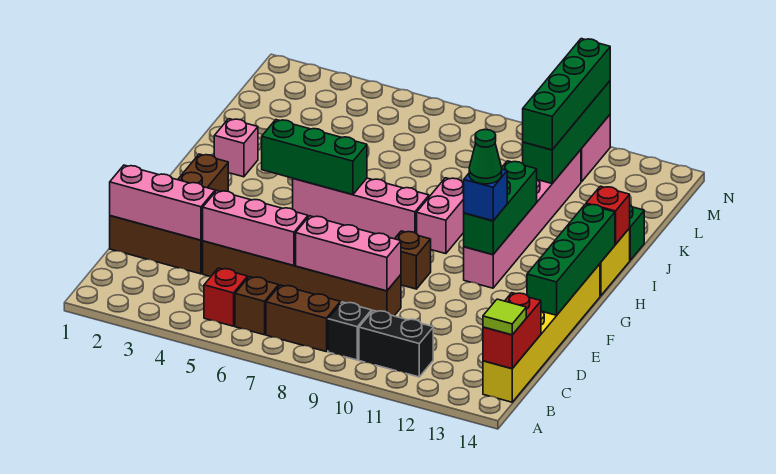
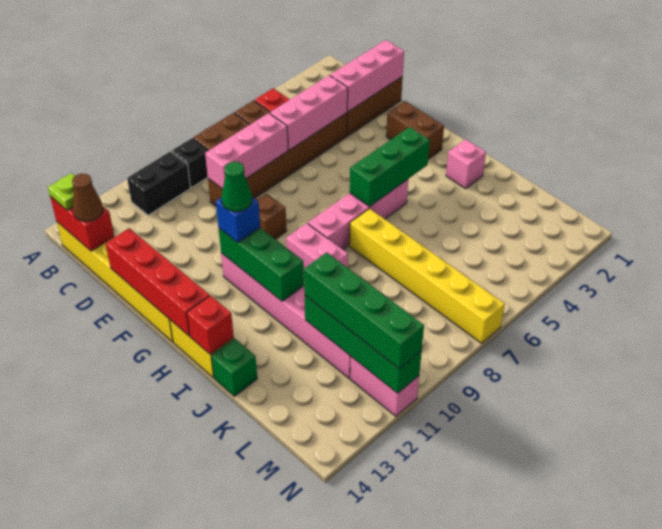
lime tile B14 level 3 -> lime plate B14 level 3
none -> brown cone C14 level 3
green brick E14:H14 level 2 -> red brick E14:H14 level 2
none -> yellow brick I7:N7 level 1

